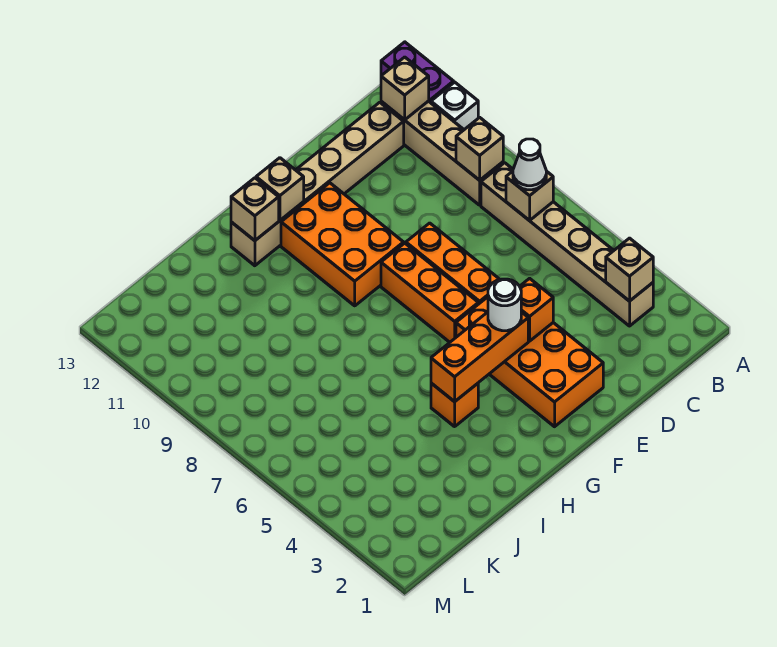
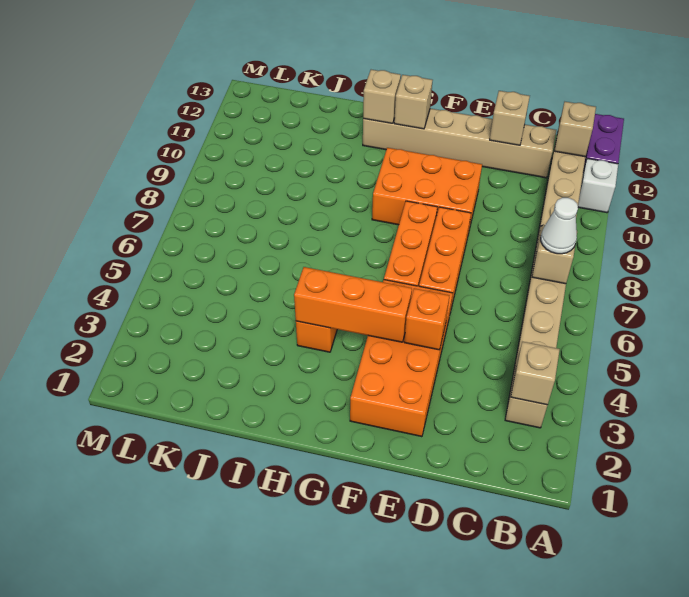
tan brick B9 level 2 -> tan brick D12 level 2
white round brick F4 level 3 -> none
orange brick F9:G11 level 1 -> orange brick E9:G10 level 1

